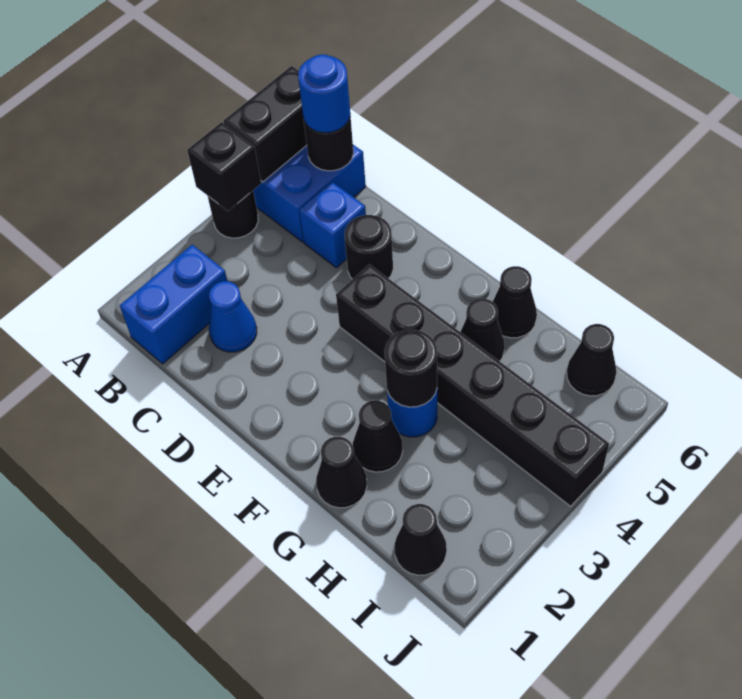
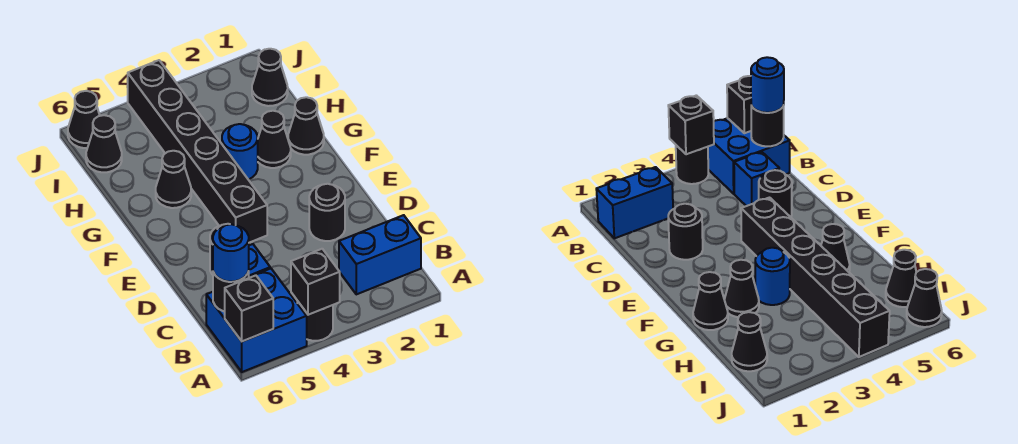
black brick A5:A6 level 2 -> black brick A6 level 2
blue cone C2 level 1 -> none
black round brick G3 level 2 -> black round brick D2 level 1
black cone G6 level 1 -> black cone J6 level 1

